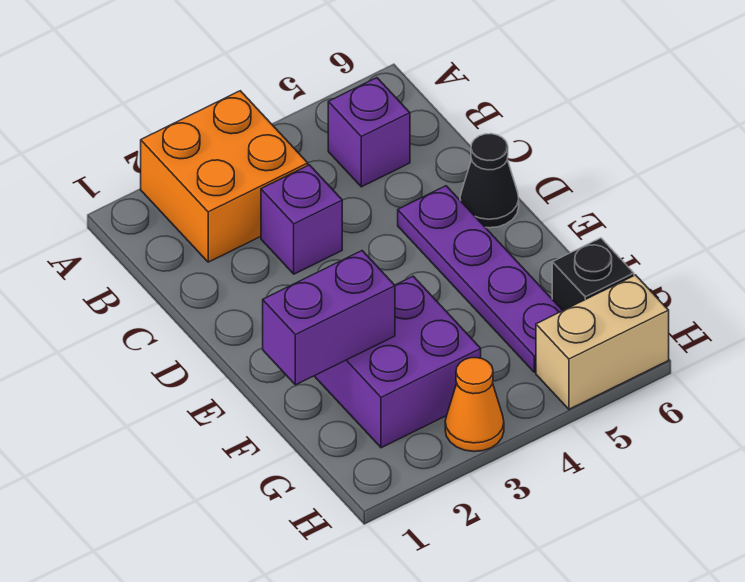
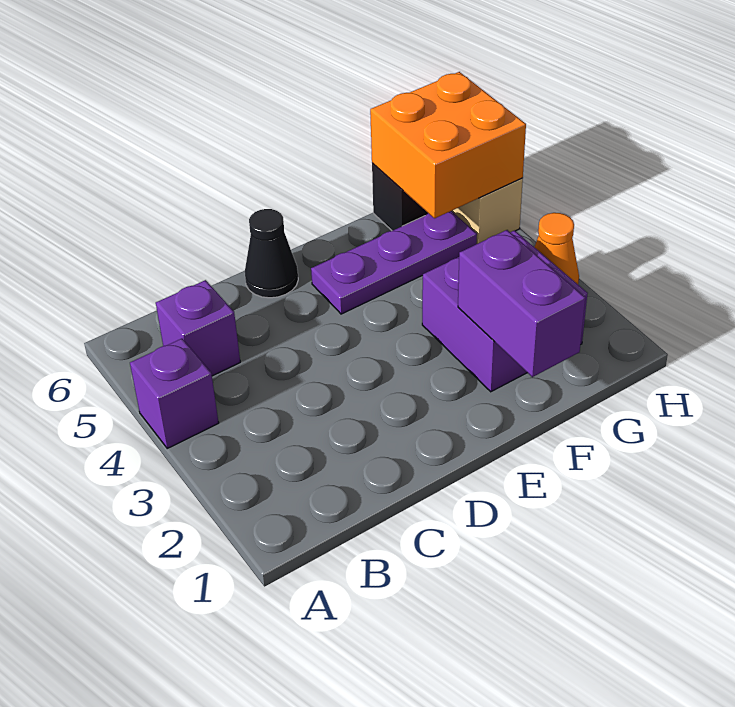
orange brick A2:B3 level 1 -> orange brick G5:H6 level 2
purple brick C3 level 1 -> purple brick A4 level 1
purple plate D5:G5 level 1 -> purple plate E5:G5 level 1

